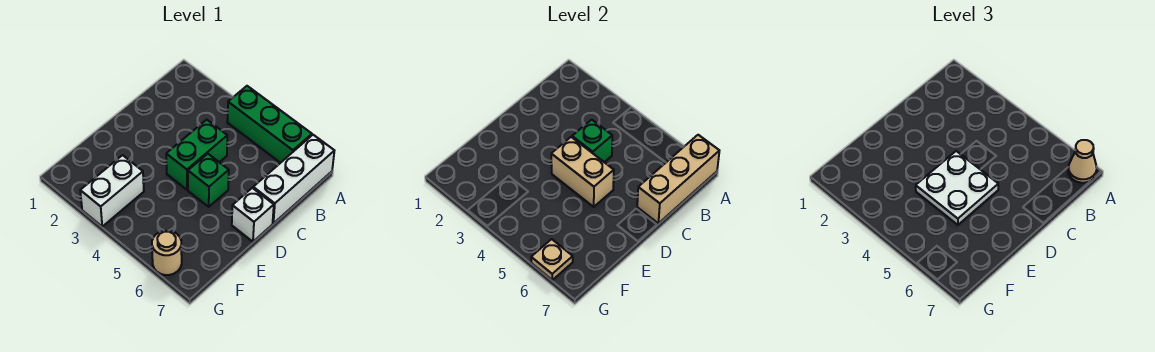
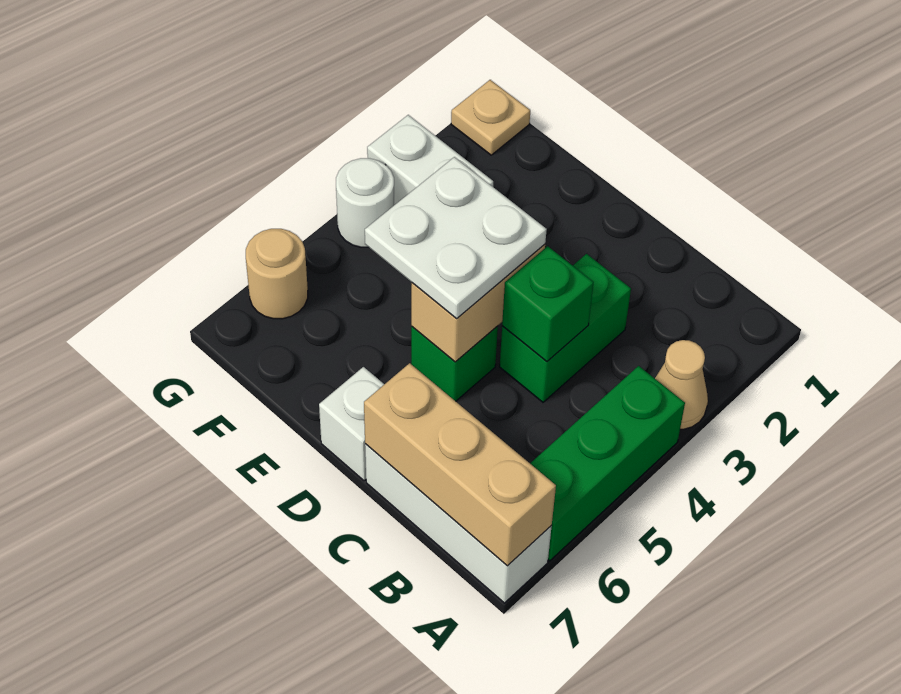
tan cone A7 level 3 -> tan cone A3 level 1
green brick C4:D4 level 1 -> green brick C3:C4 level 1
none -> white round brick G4 level 1
tan plate G6 level 2 -> tan plate G1 level 1

